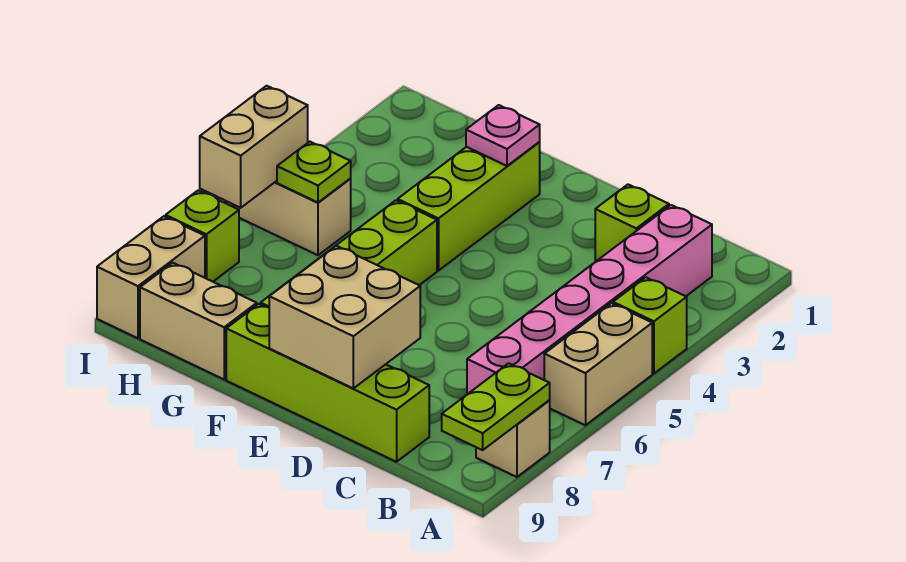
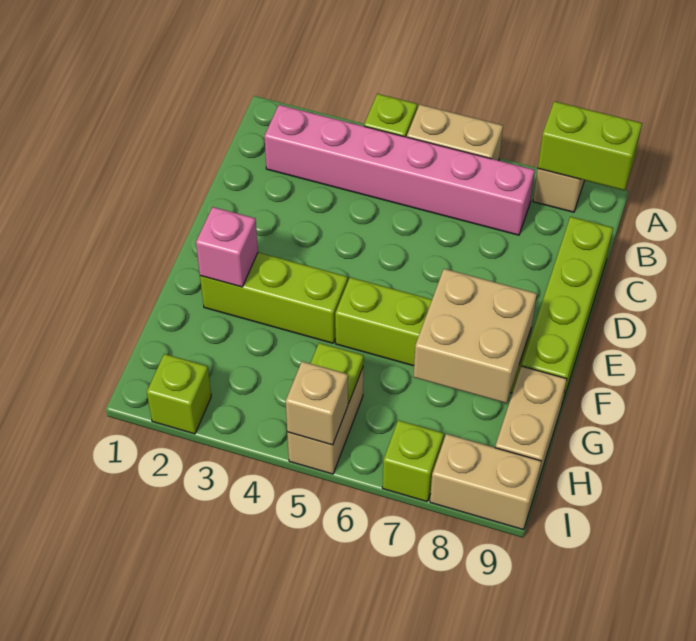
lime plate A8:A9 level 2 -> lime brick A8:A9 level 2
lime brick C2 level 1 -> lime brick I2 level 1
tan brick D8:E9 level 2 -> tan brick F7:G8 level 2
pink plate F2 level 2 -> pink brick F2 level 2
tan brick I5:I6 level 2 -> tan brick I5 level 2

